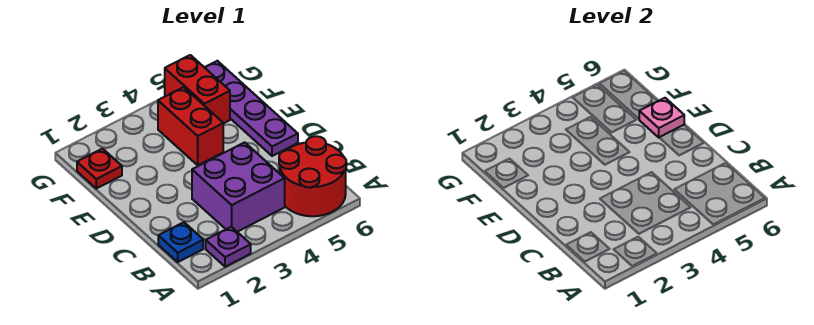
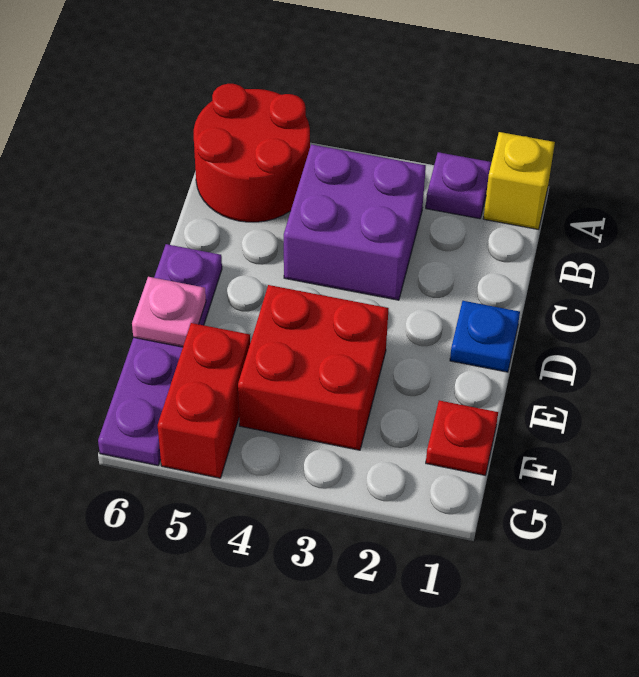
none -> yellow brick A1 level 1
blue plate B1 level 1 -> blue plate D1 level 1
red brick E4:F4 level 1 -> red brick E3:F4 level 1

